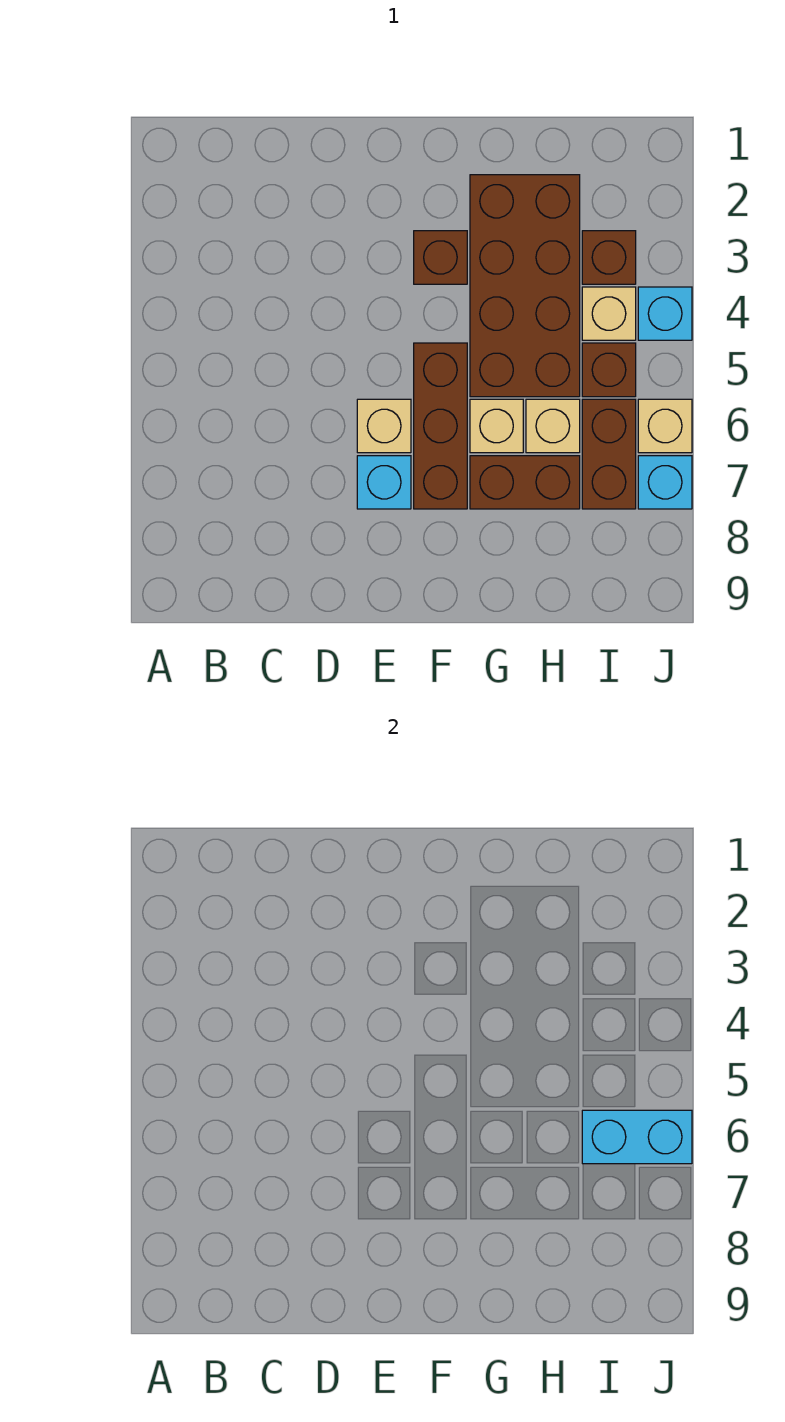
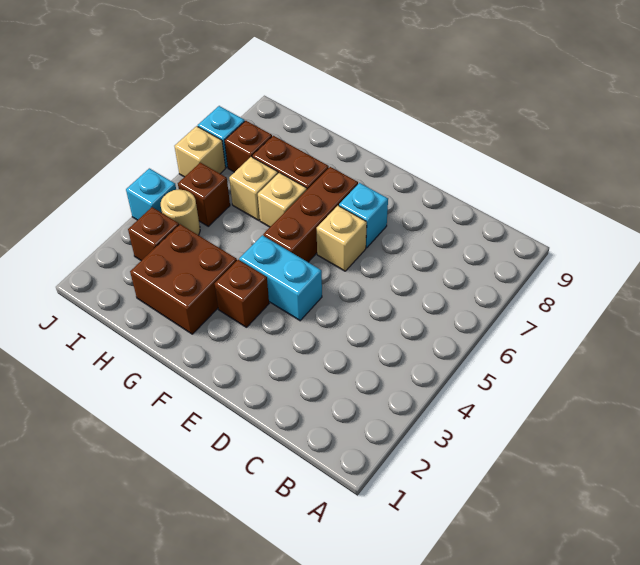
brown brick G2:H5 level 1 -> brown brick G2:H3 level 1
tan brick I4 level 1 -> tan round brick I4 level 1
brown brick I6:I7 level 1 -> brown brick I7 level 1
cyan brick I6:J6 level 2 -> cyan brick E4:F4 level 1

